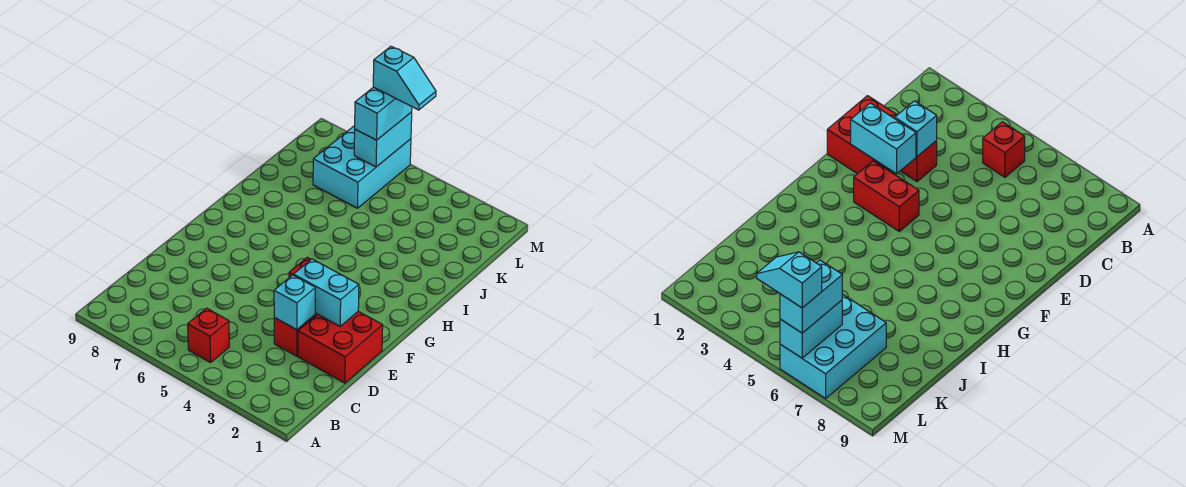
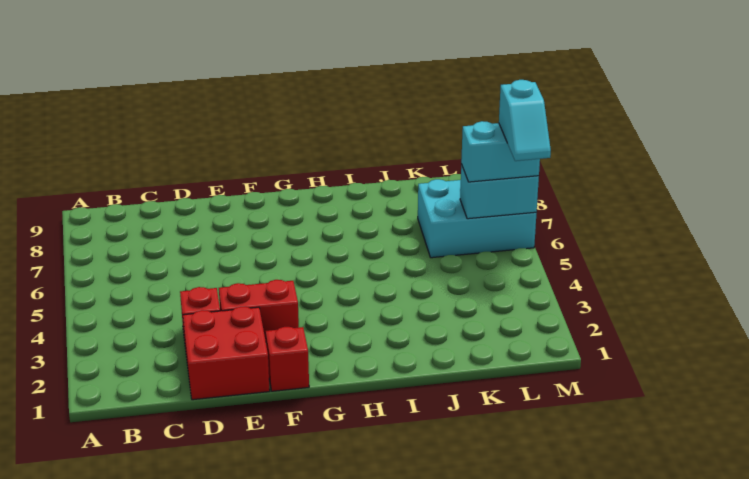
red brick B5 level 1 -> red brick F1 level 1
cyan brick D3 level 2 -> none
cyan brick E2:E3 level 2 -> none
red brick F3:F4 level 1 -> red brick E3:F3 level 1

